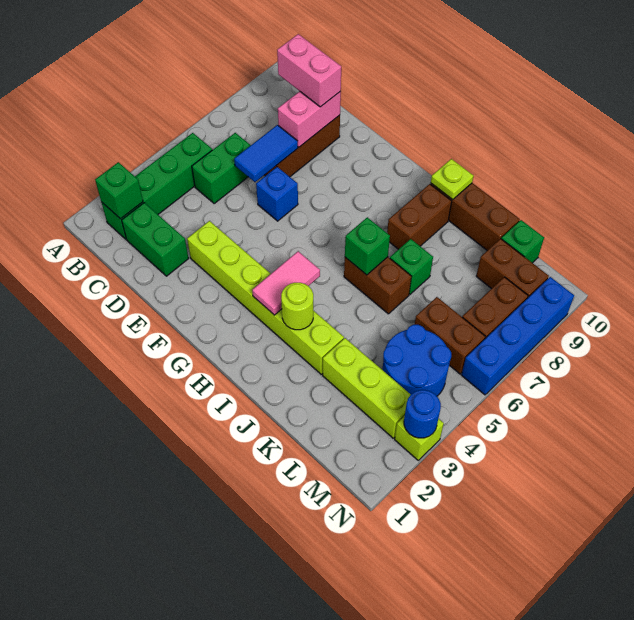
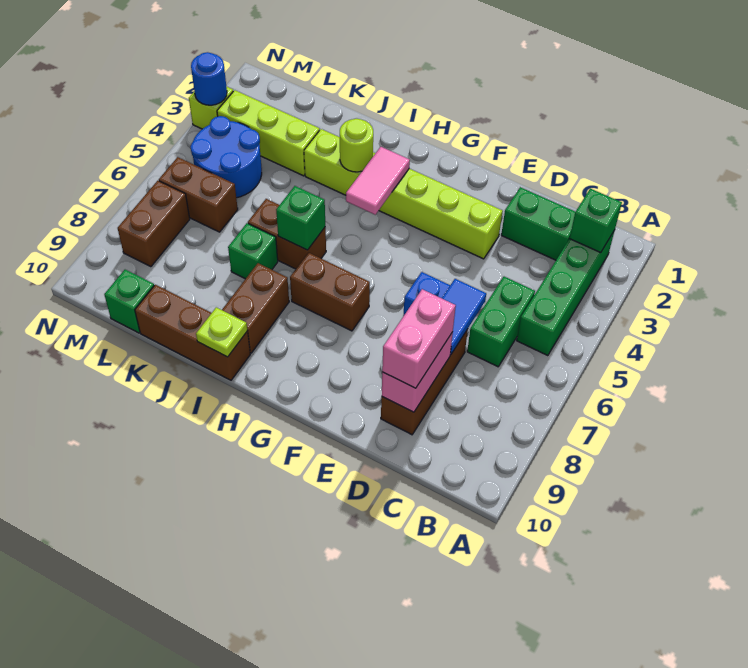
pink brick C9:D9 level 3 -> pink brick D8:D9 level 3
brown brick L9:M9 level 1 -> brown brick G7:H7 level 1
blue brick N6:N9 level 1 -> none

